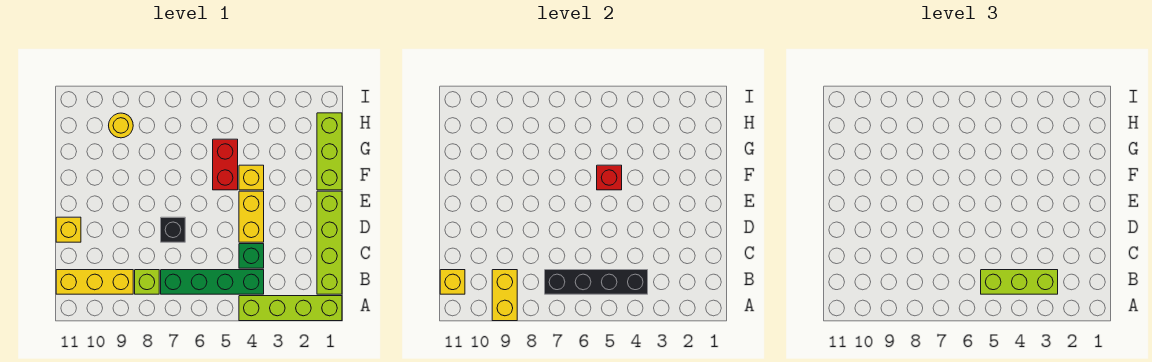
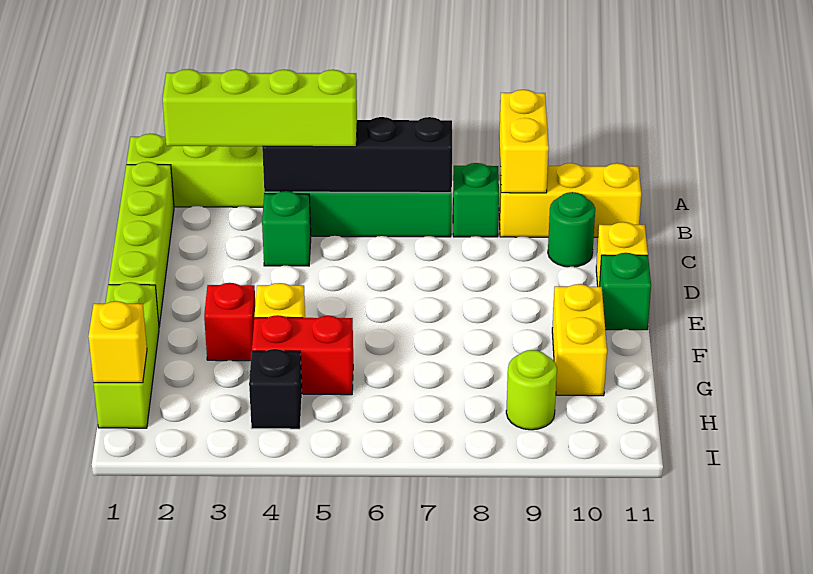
lime brick B3:B5 level 3 -> lime brick B2:B5 level 3
lime brick B8 level 1 -> green brick B8 level 1
yellow brick B11 level 2 -> yellow brick H1 level 2
none -> green round brick C10 level 1
yellow brick D4:E4 level 1 -> yellow brick F10:G10 level 1
black brick D7 level 1 -> black brick H4 level 1
none -> green brick E11 level 1
red brick F5:G5 level 1 -> red brick G4:G5 level 1
red brick F5 level 2 -> red brick F3 level 1
yellow round brick H9 level 1 -> lime round brick H9 level 1

